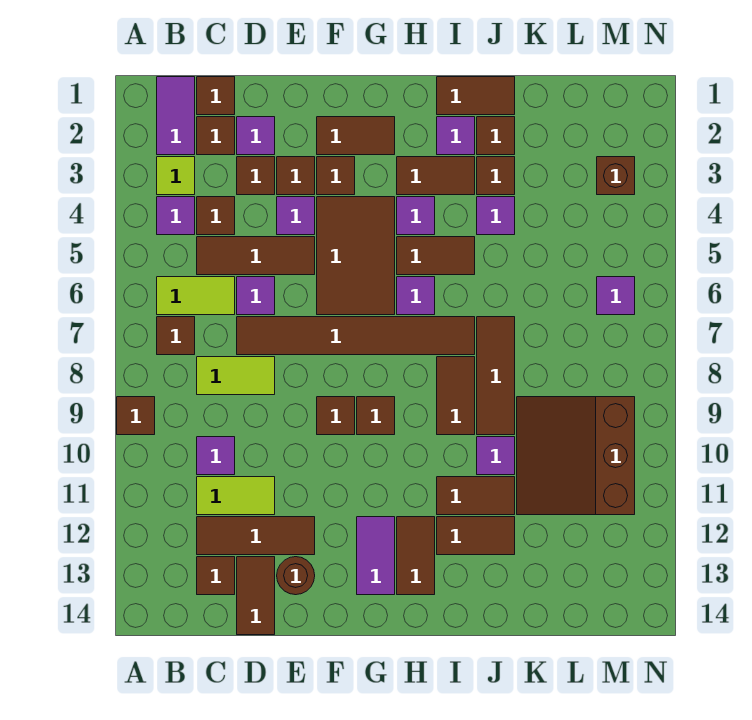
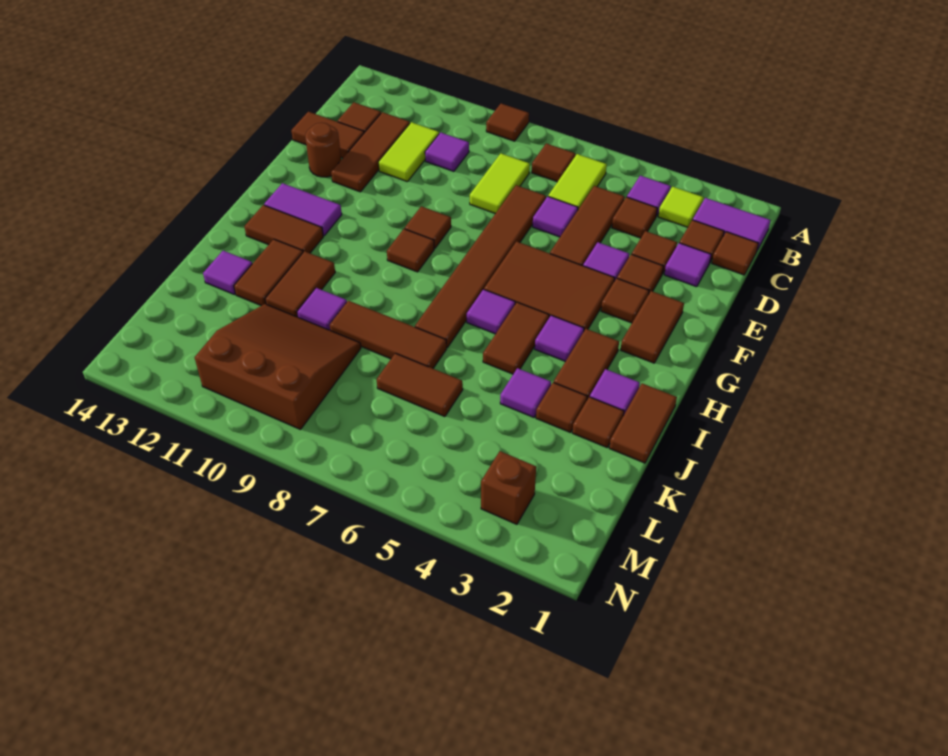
brown tile I8:I9 level 1 -> brown tile K6:K7 level 1
purple tile M6 level 1 -> purple tile J13 level 1

